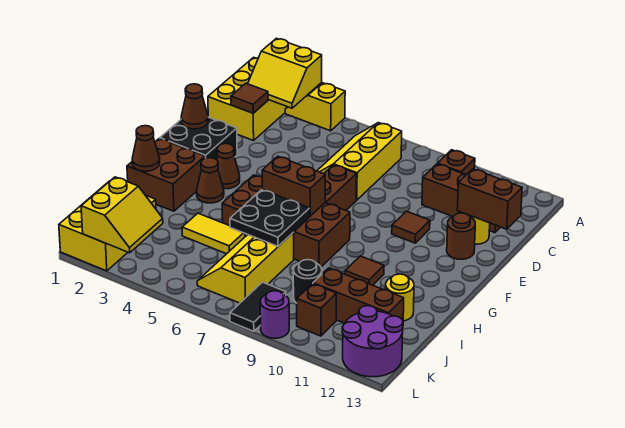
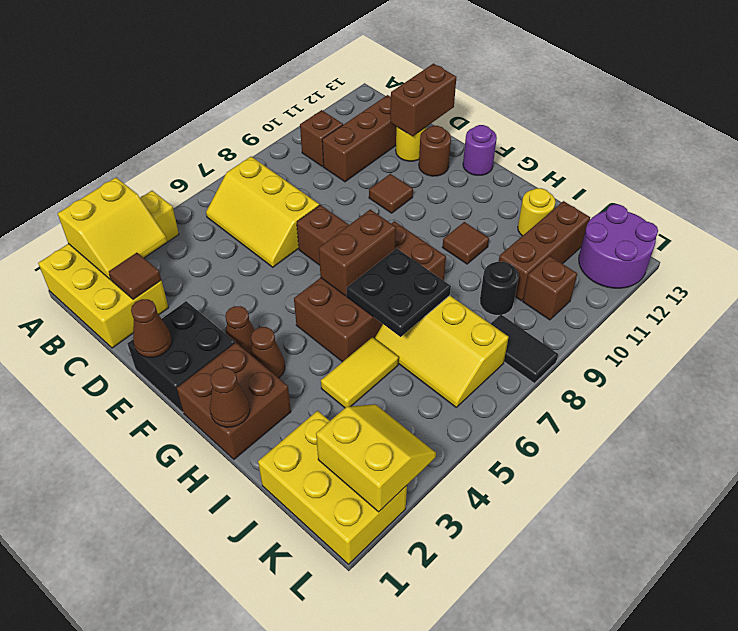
purple round brick L9 level 1 -> purple round brick F13 level 1

